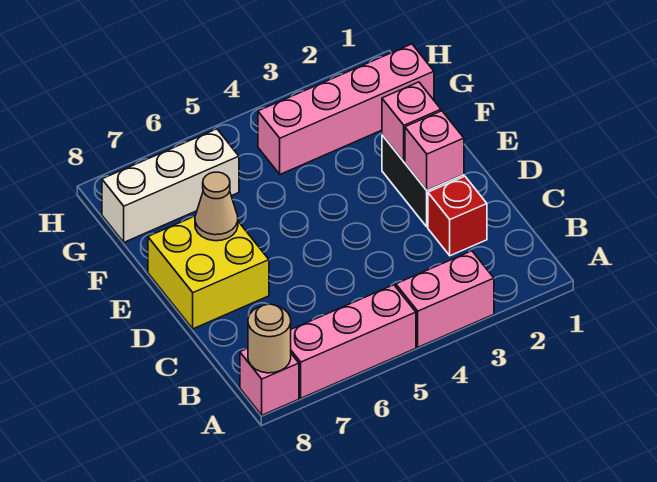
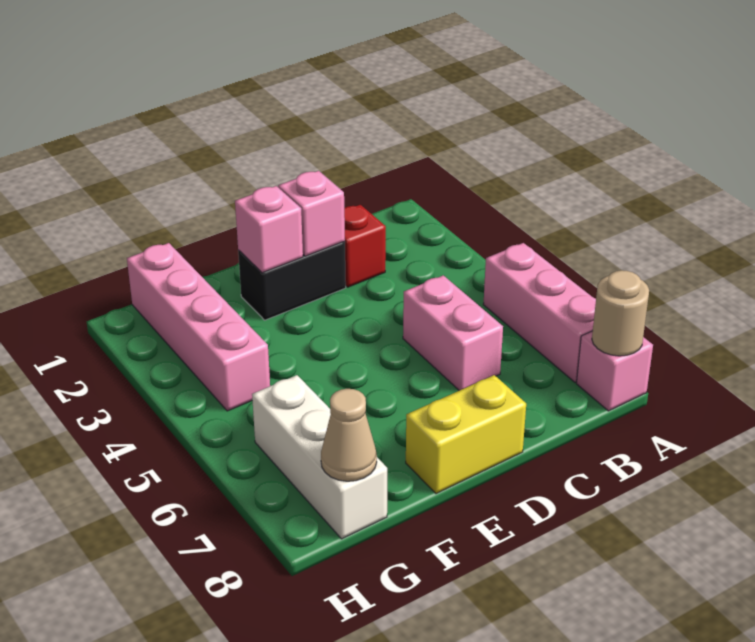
pink brick A3:A4 level 1 -> pink brick C5:C6 level 1
yellow brick D7:E8 level 1 -> yellow brick D8:E8 level 1
tan cone E7 level 2 -> tan cone G8 level 2

